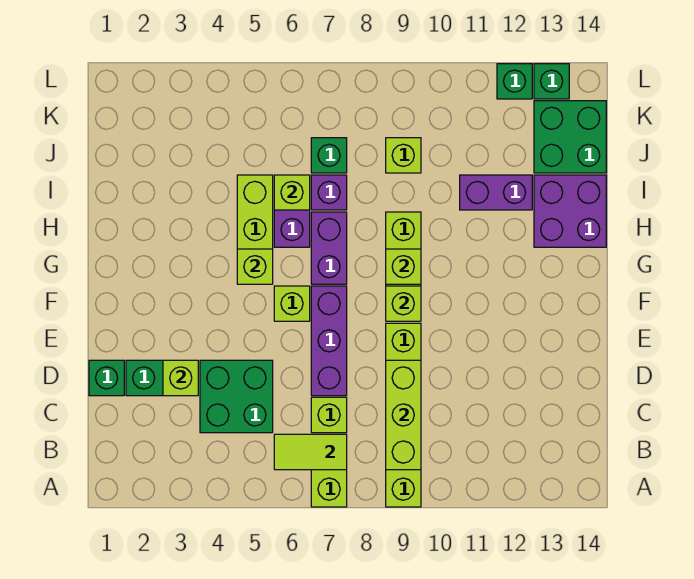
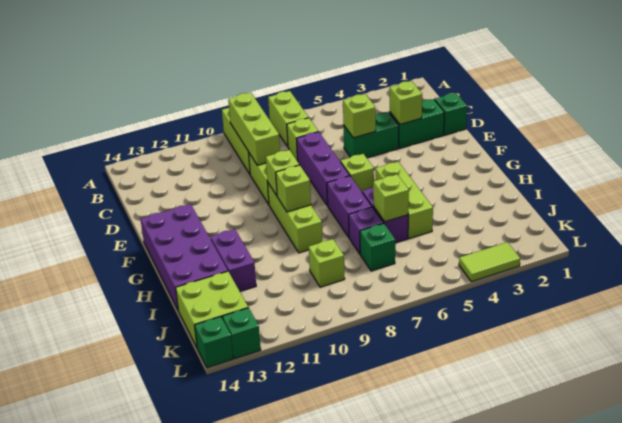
lime tile B6:B7 level 2 -> lime tile L3:L4 level 1
green brick C4:D5 level 1 -> green brick D4:D5 level 1
lime brick G5 level 2 -> lime brick D5 level 2
purple brick H13:I14 level 1 -> purple brick F13:I14 level 1
purple brick I11:I12 level 1 -> purple brick H12:I12 level 1
green brick J13:K14 level 1 -> lime brick J13:K14 level 1
green brick L12 level 1 -> green brick L14 level 1

